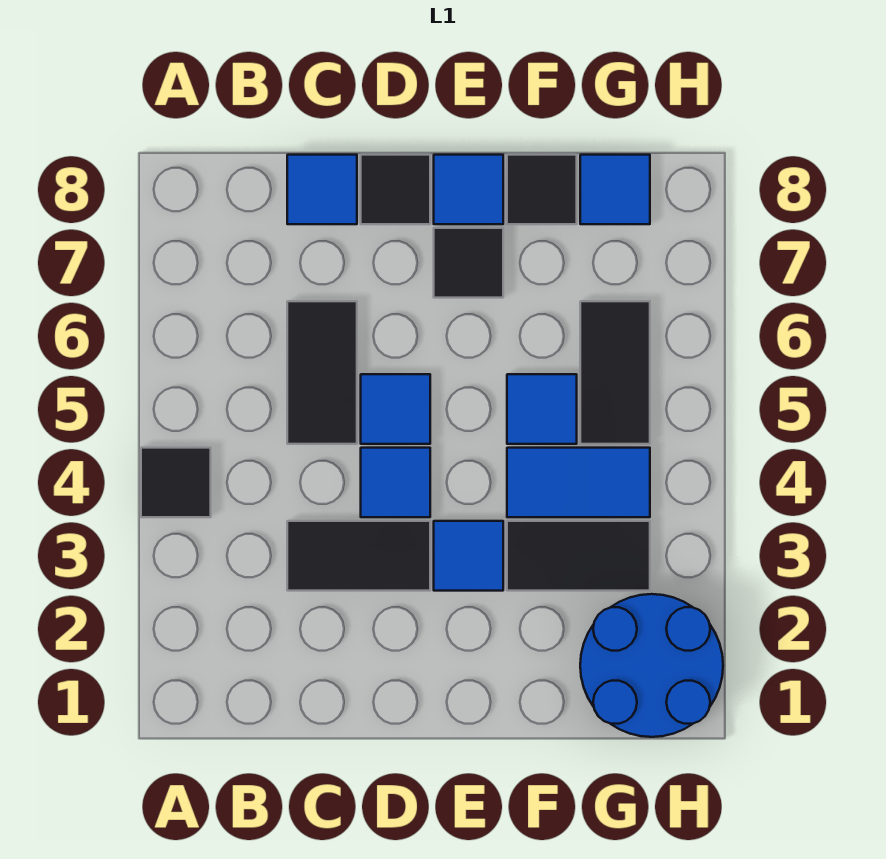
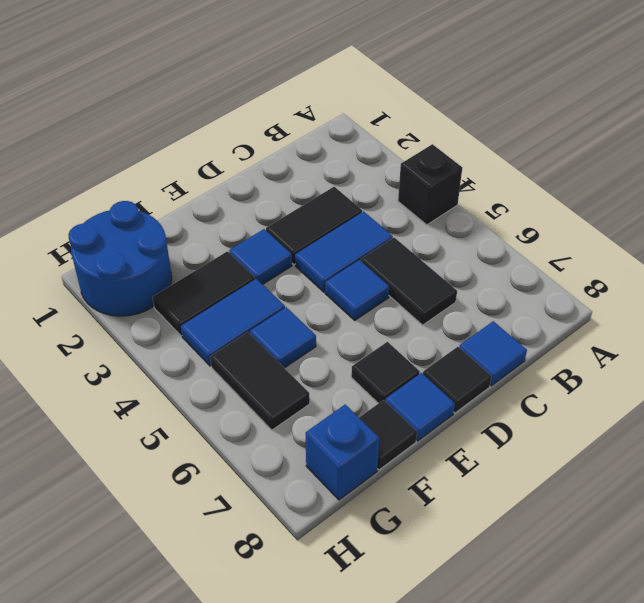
black tile A4 level 1 -> black brick A4 level 1
blue tile D4 level 1 -> blue tile C4:D4 level 1
blue tile G8 level 1 -> blue brick G8 level 1

